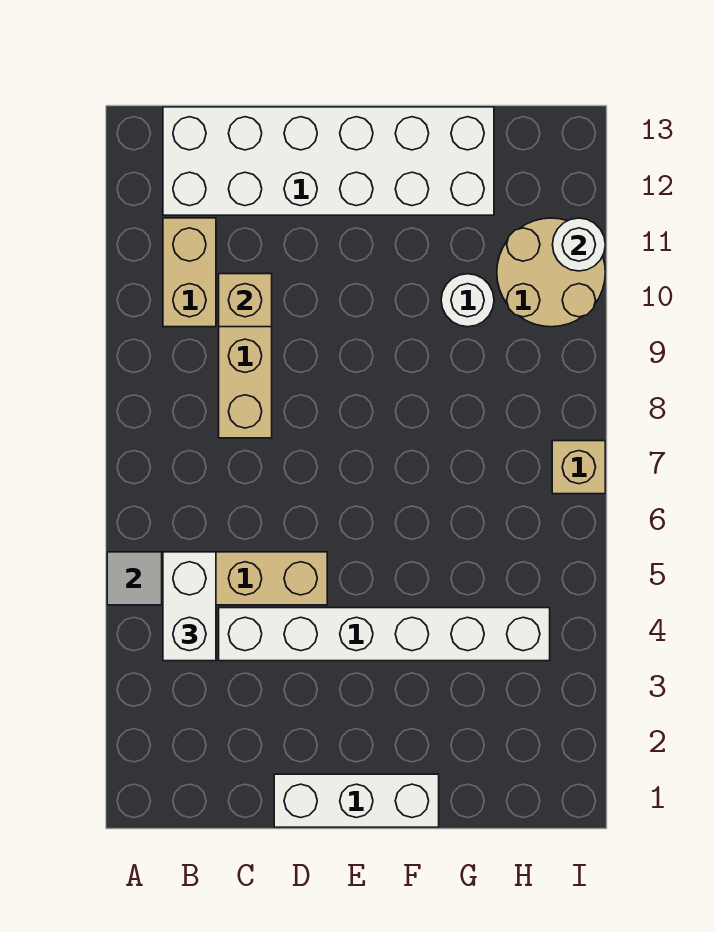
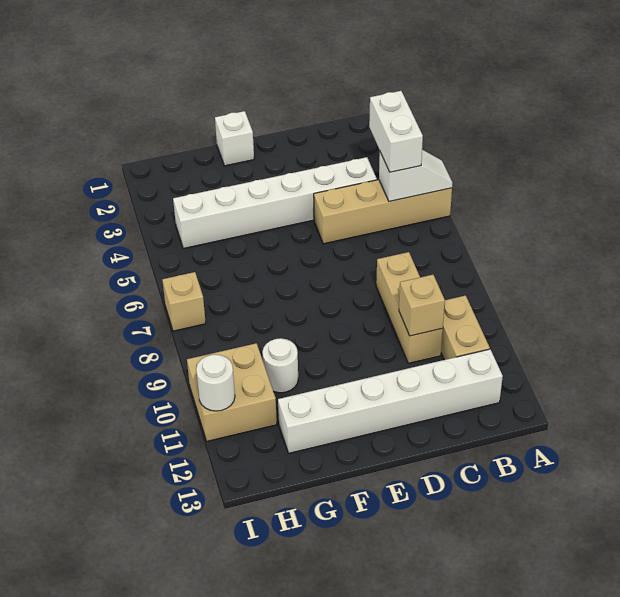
white brick B12:G13 level 1 -> white brick B12:G12 level 1
white brick D1:F1 level 1 -> white brick F1 level 1
tan round brick H10:I11 level 1 -> tan brick H10:I11 level 1

